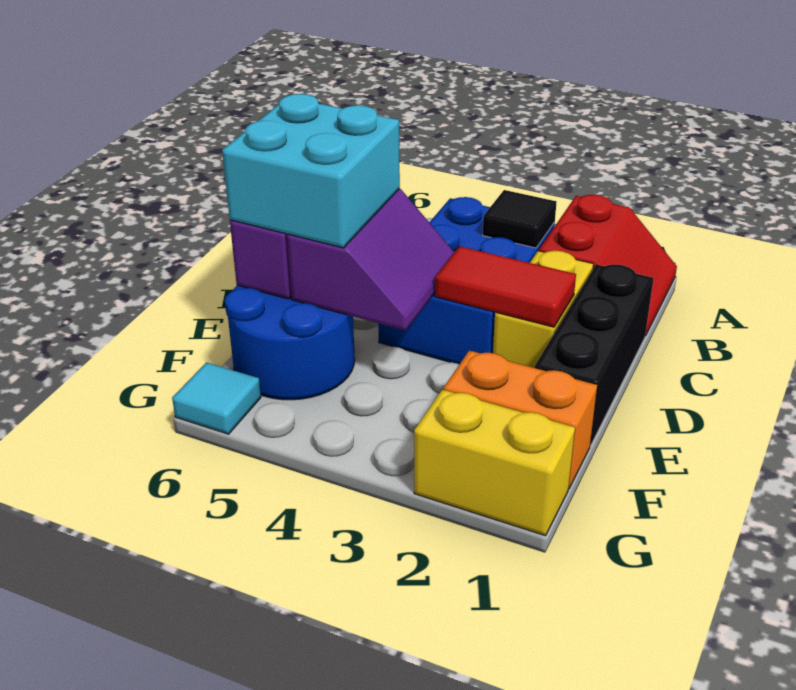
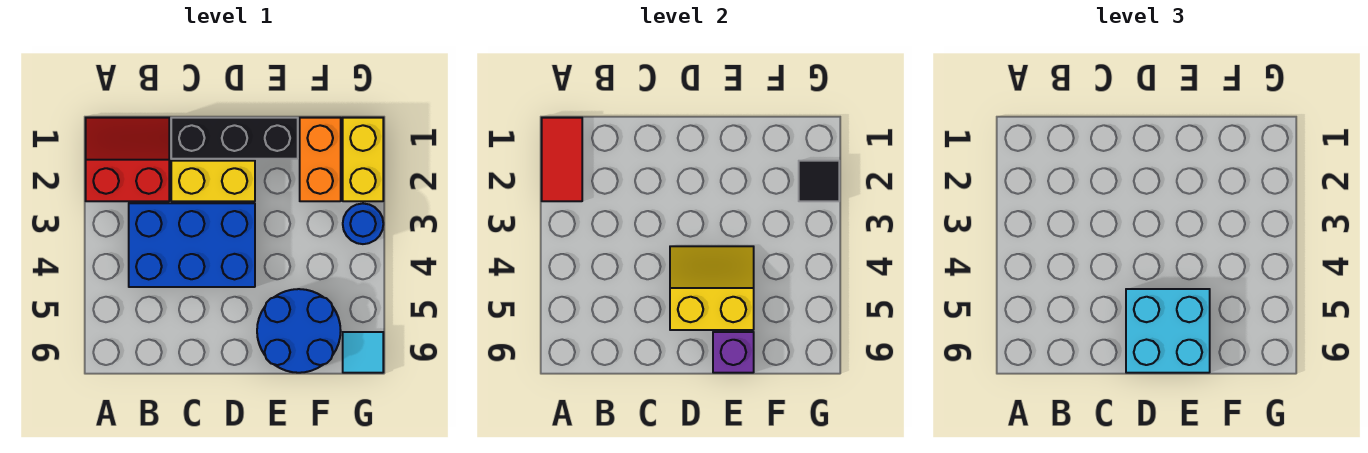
black tile B3 level 2 -> black tile G2 level 2
red tile D2:D3 level 2 -> red tile A1:A2 level 2
purple slope D4:E5 level 2 top 5 -> yellow slope D4:E5 level 2 top 5
none -> blue round brick G3 level 1

